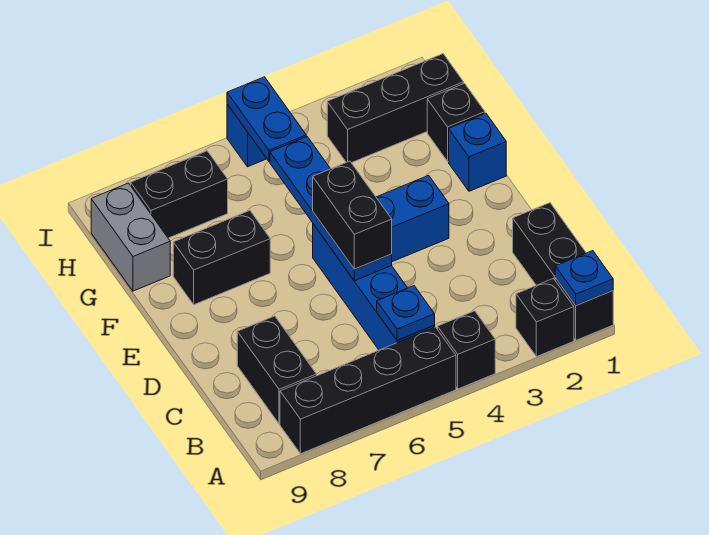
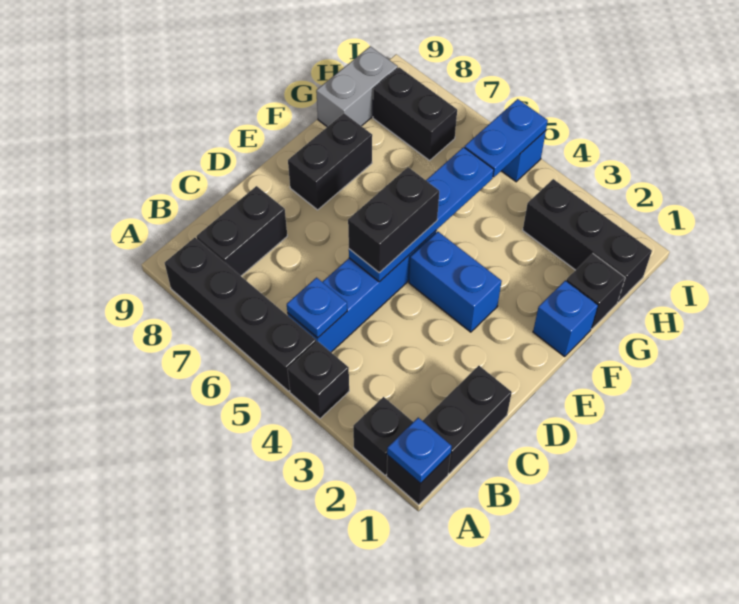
black brick F7:F8 level 1 -> black brick E8:F8 level 1

